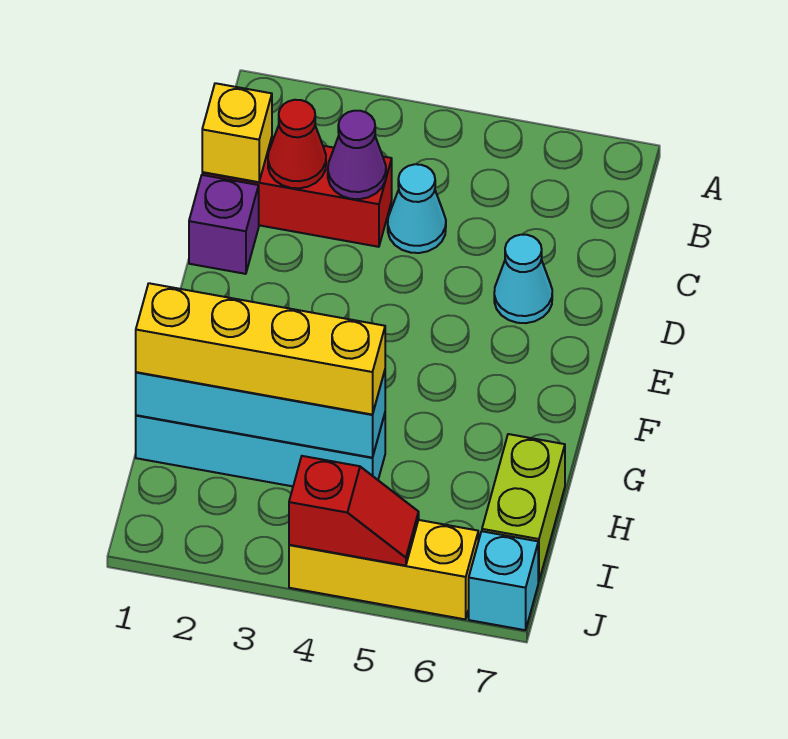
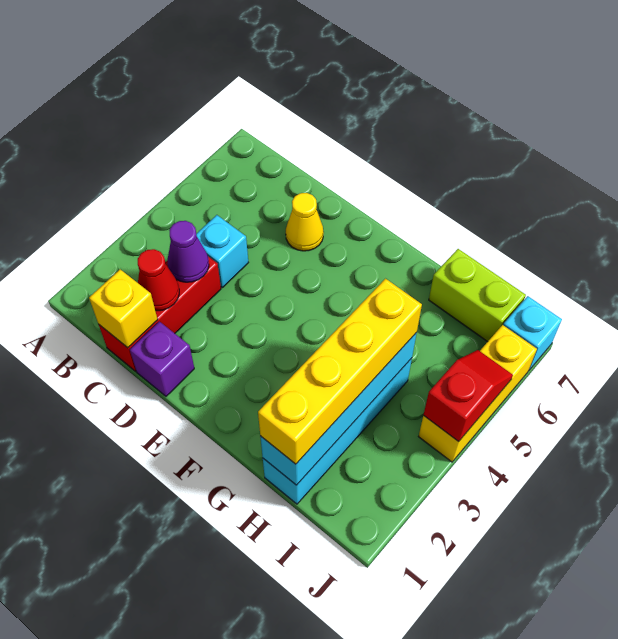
cyan cone C4 level 1 -> cyan brick C4 level 1
cyan cone D6 level 1 -> yellow cone D6 level 1

